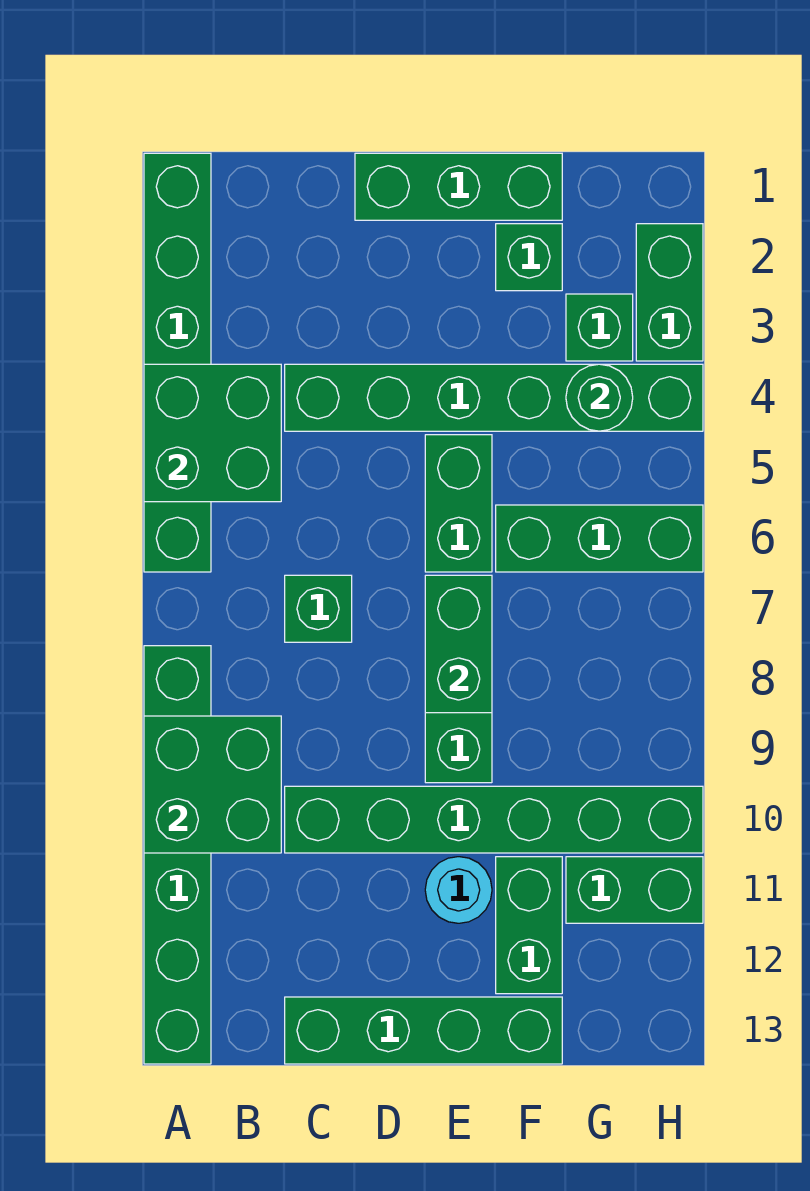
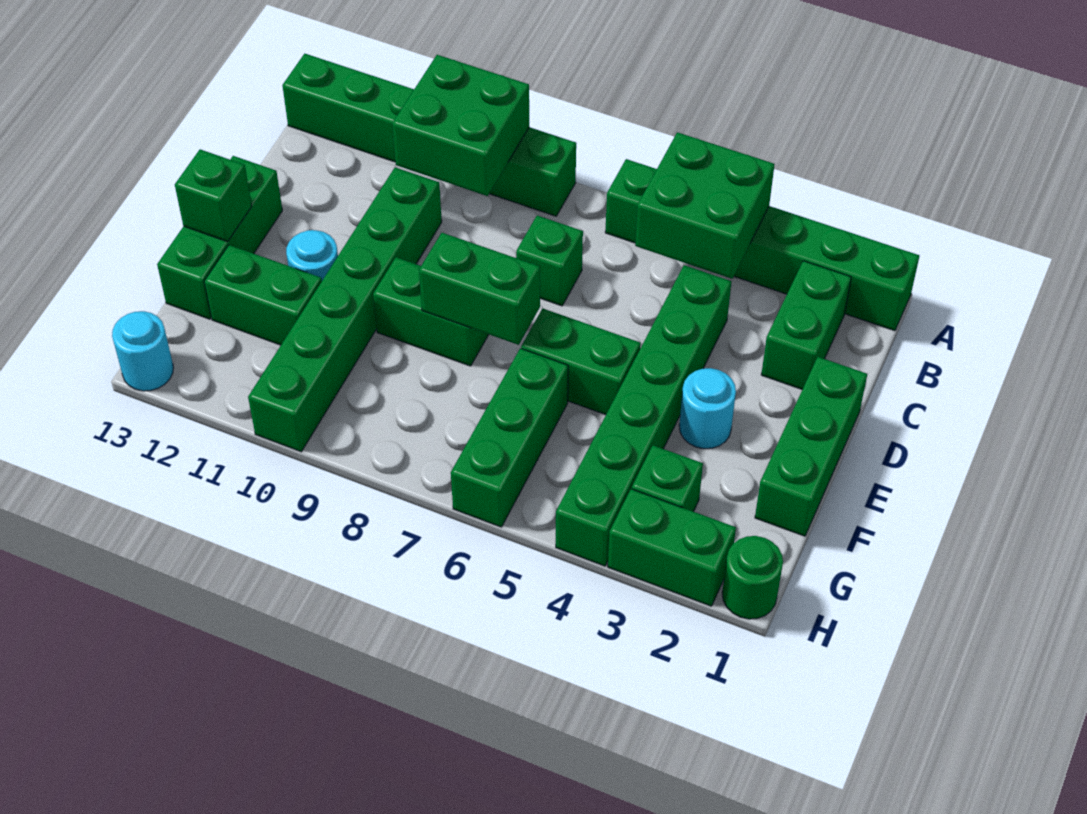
green brick C13:F13 level 1 -> green brick D13:F13 level 1
none -> cyan round brick E3 level 1
green brick F2 level 1 -> green brick E13 level 2
green round brick G4 level 2 -> green round brick H1 level 1
green brick G11:H11 level 1 -> green brick B2:C2 level 1
none -> cyan round brick H13 level 1

